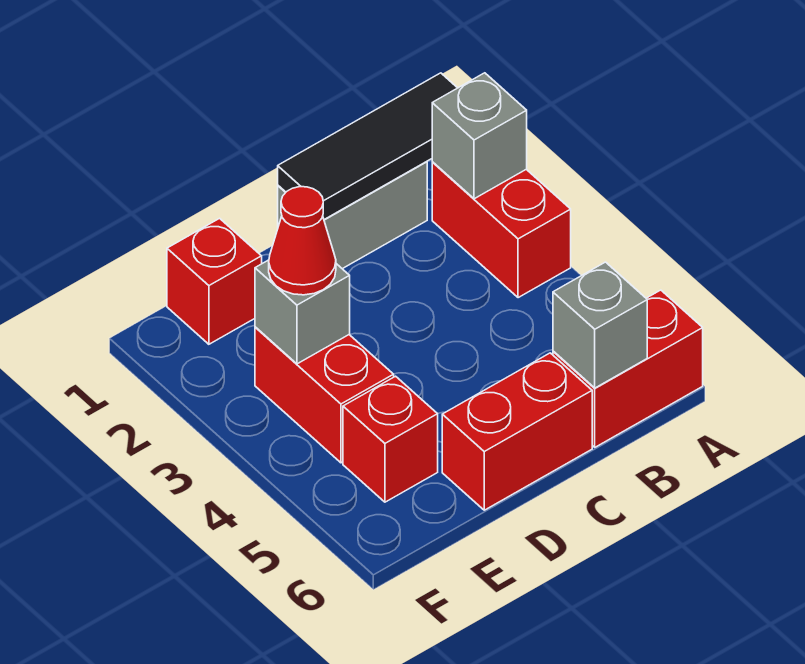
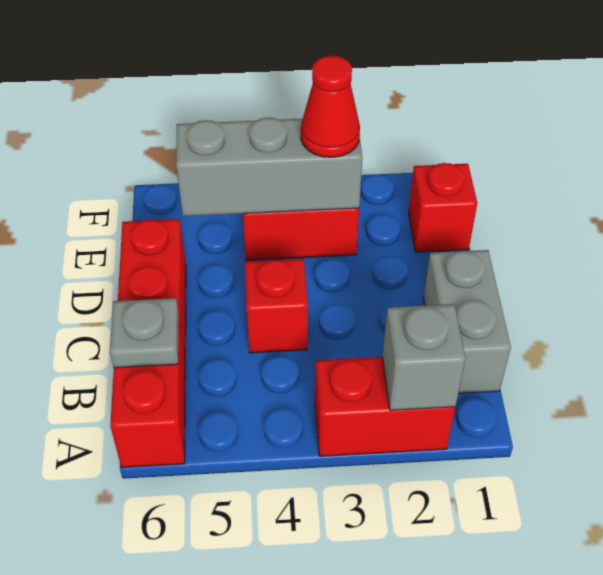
black tile A1:C1 level 2 -> none
grey brick B6 level 2 -> grey plate B6 level 2
grey brick E3 level 2 -> grey brick E3:E5 level 2
red brick E5 level 1 -> red brick C4 level 1

